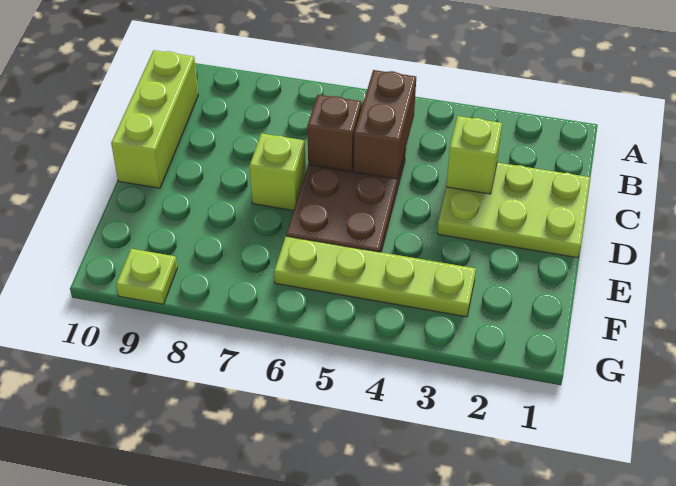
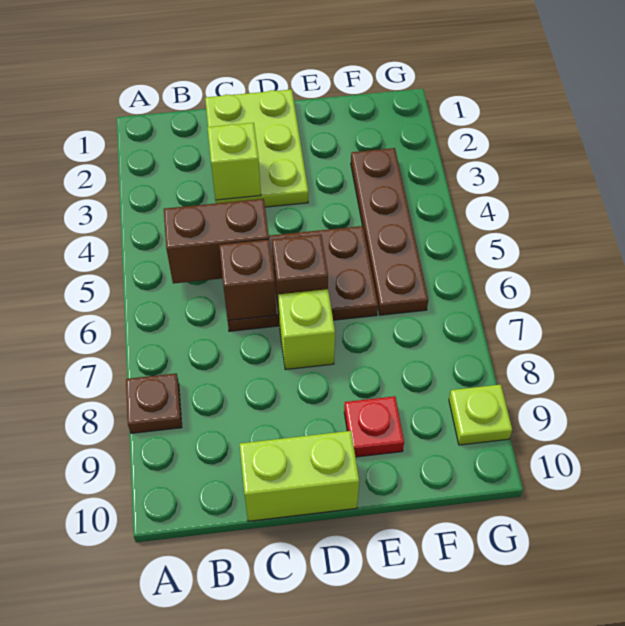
none -> brown plate A8 level 1
lime brick B10:D10 level 1 -> lime brick C10:D10 level 1
none -> brown brick D6 level 2
none -> red plate E9 level 1
lime plate F3:F6 level 1 -> brown plate F3:F6 level 1

